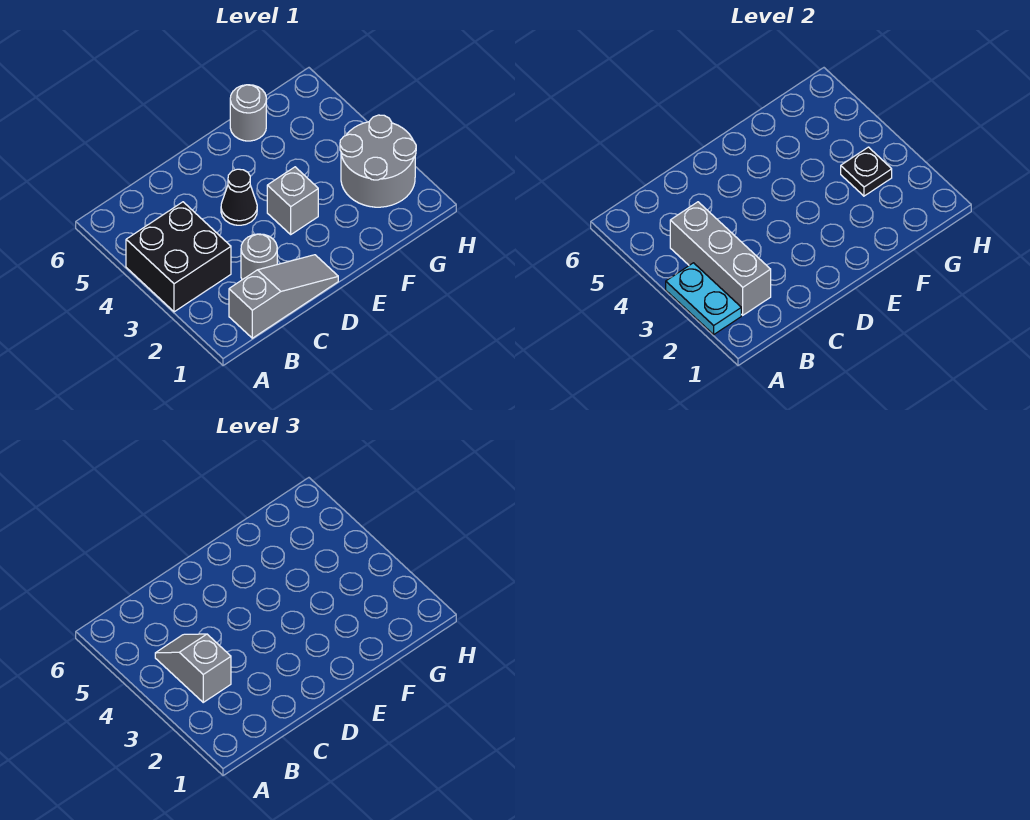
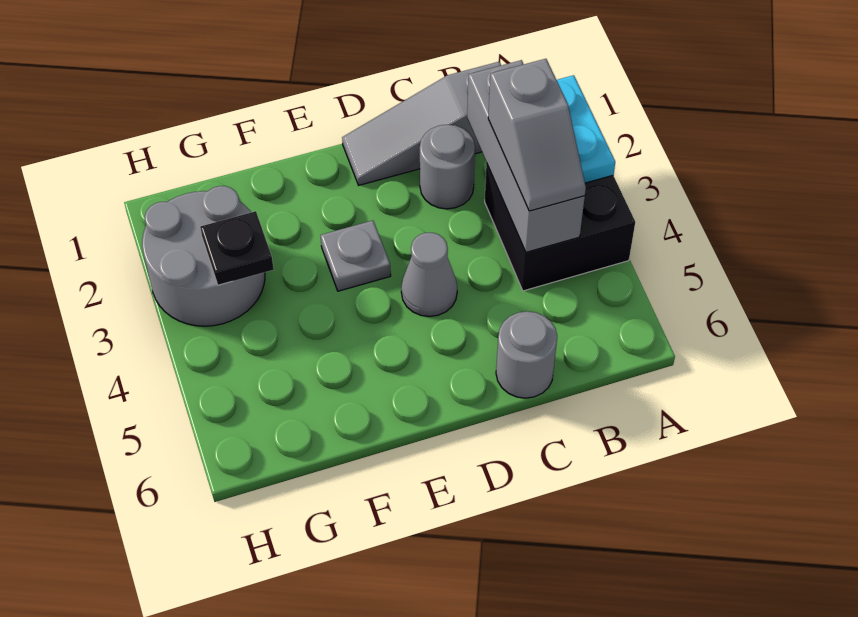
black cone D4 level 1 -> grey cone D4 level 1
grey brick E3 level 1 -> grey plate E3 level 1
grey round brick F6 level 1 -> grey round brick C6 level 1

